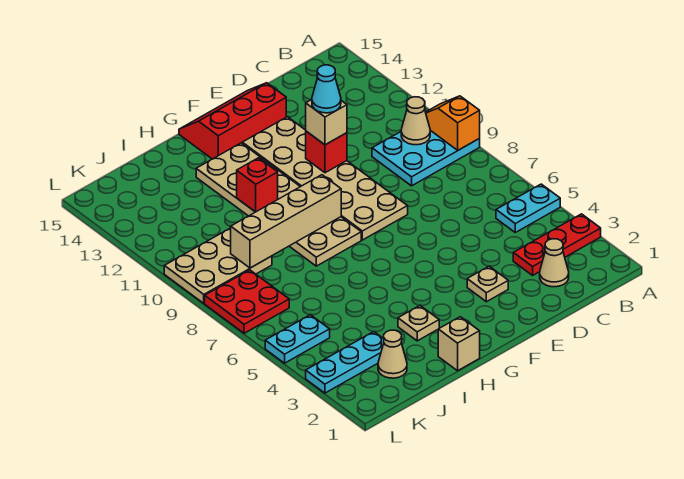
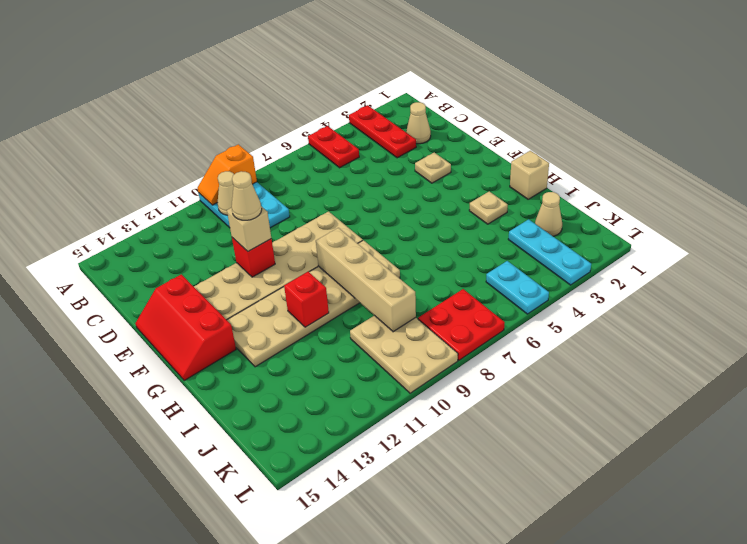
cyan plate A5:B5 level 1 -> red plate A5:B5 level 1
cyan cone E11 level 4 -> tan cone E11 level 4

